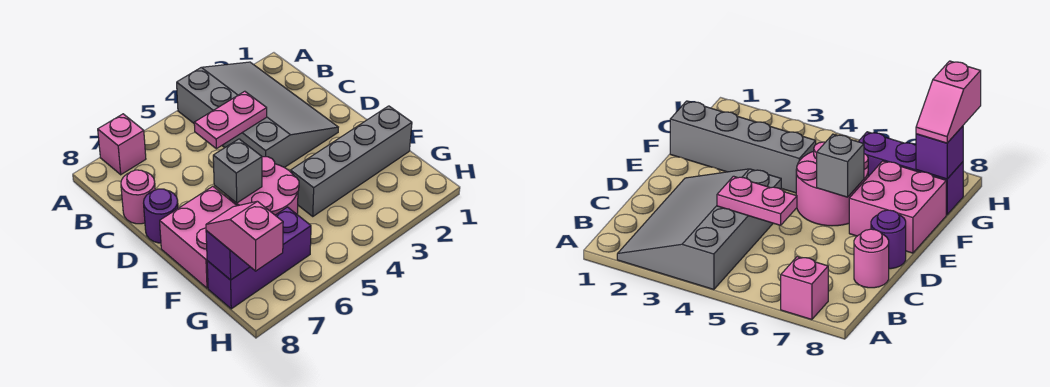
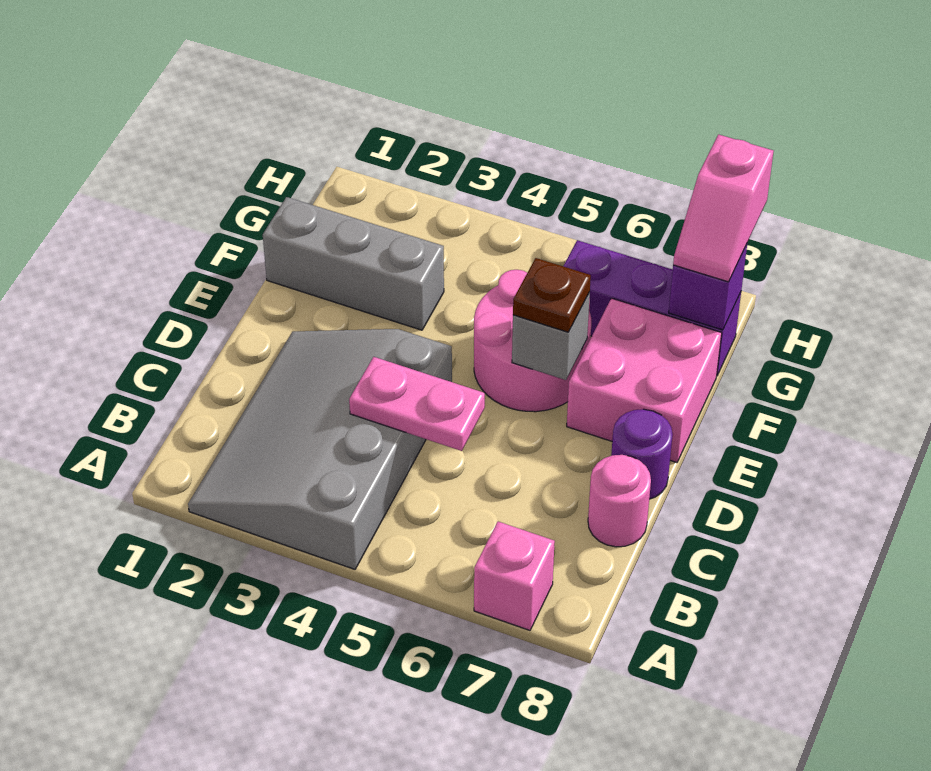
none -> brown plate E6 level 3
grey brick F1:F4 level 1 -> grey brick F1:F3 level 1

